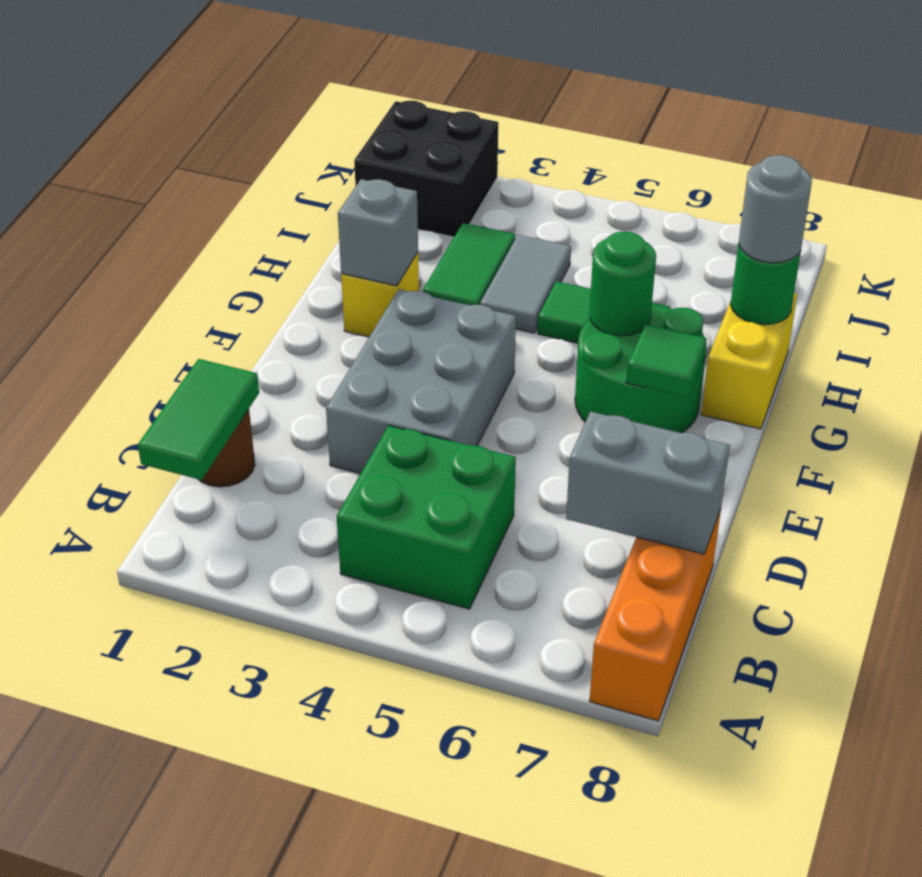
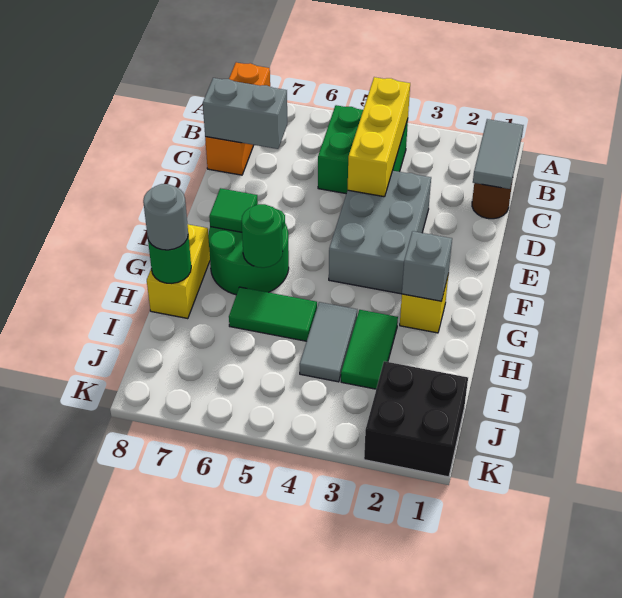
green tile B1:C1 level 2 -> grey tile B1:C1 level 2
none -> yellow brick B4:D4 level 2

